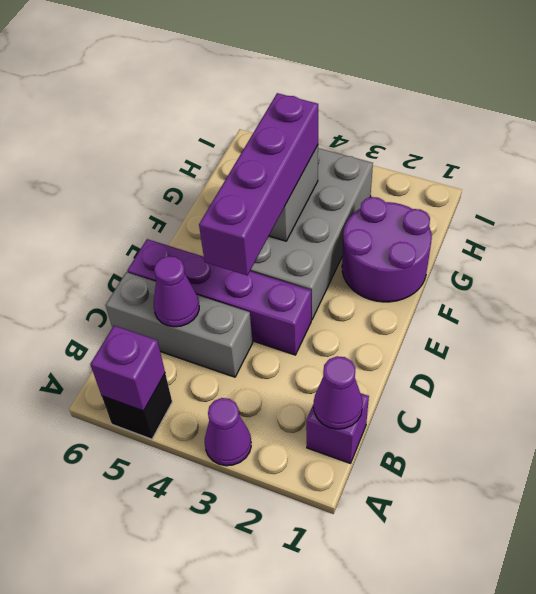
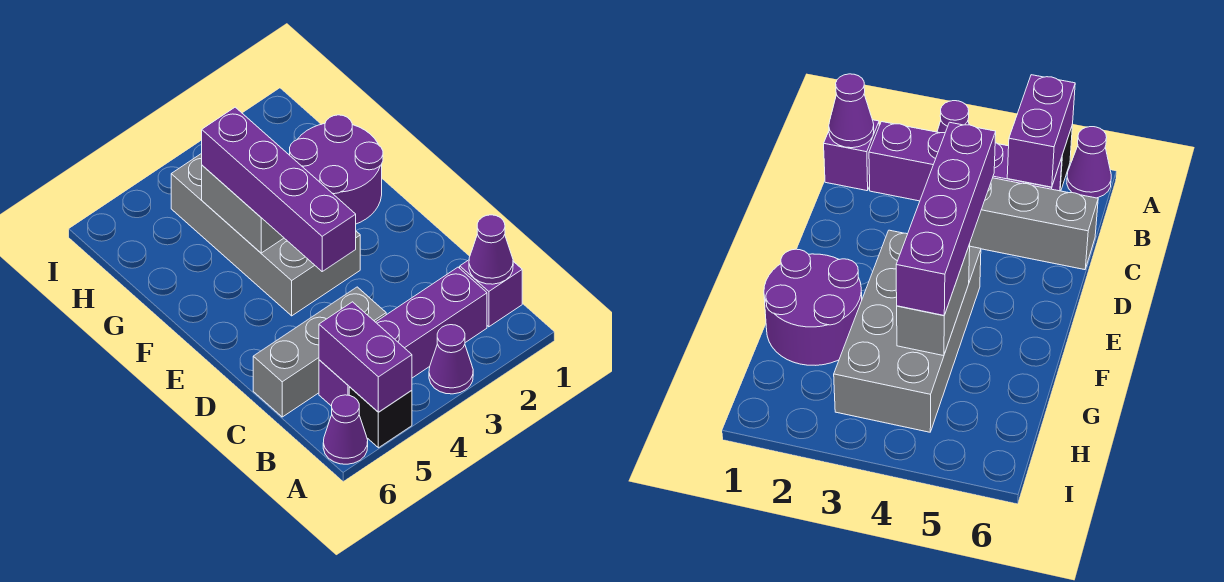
purple brick A5 level 2 -> purple brick A5:B5 level 2
purple cone C5 level 2 -> purple cone A6 level 1
purple brick D3:D6 level 1 -> purple brick B2:B5 level 1

